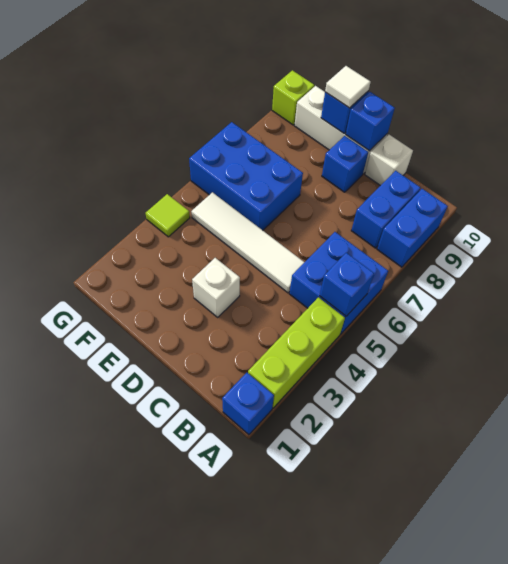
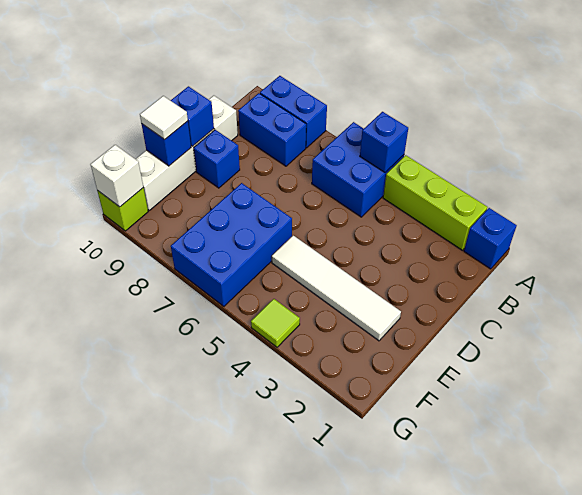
white tile C5:F5 level 1 -> white tile E2:E5 level 1
white brick D3 level 1 -> white brick G10 level 2

